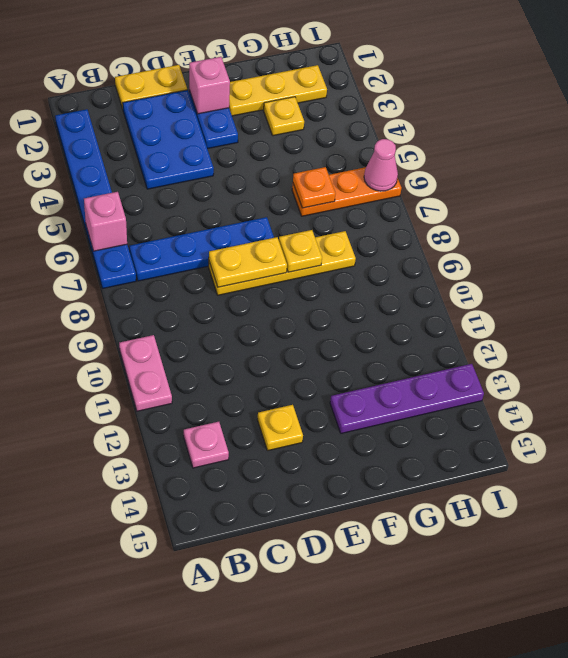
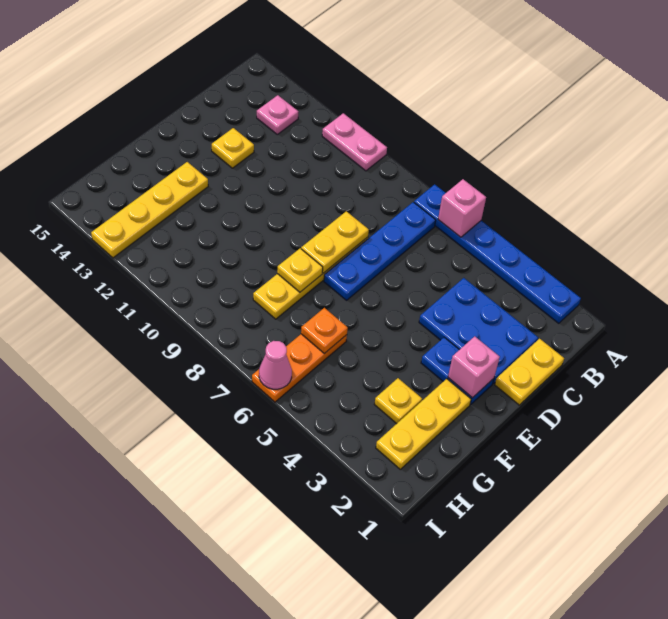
purple plate F13:I13 level 1 -> yellow plate F13:I13 level 1

